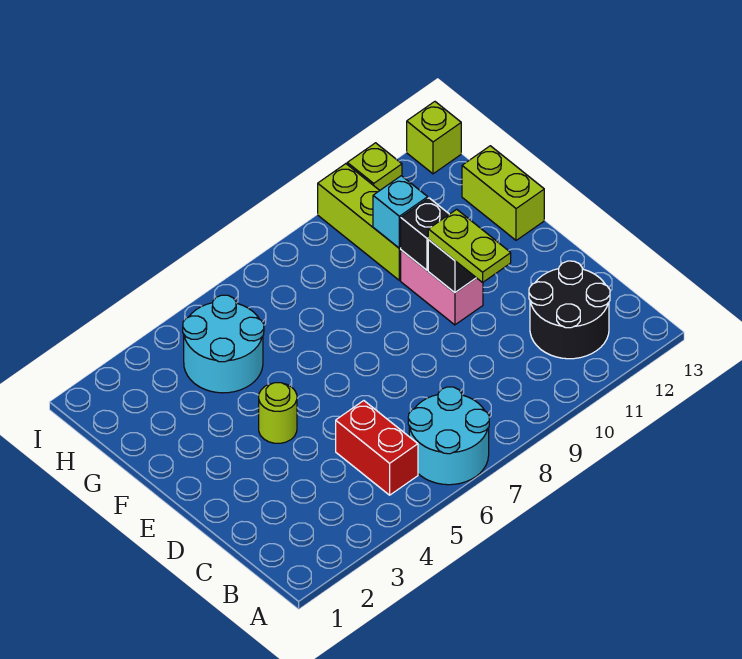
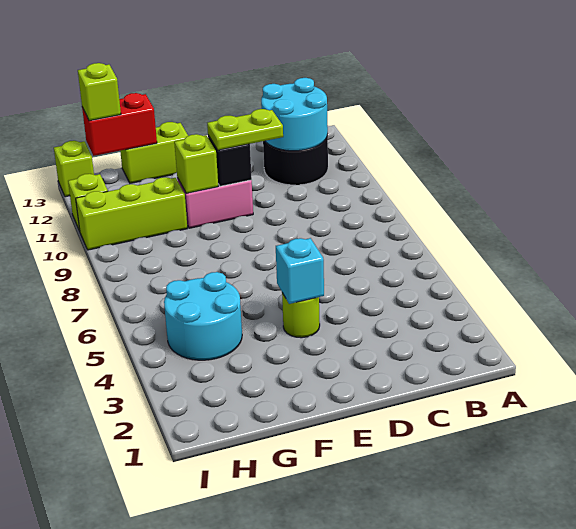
cyan round brick A6:B7 level 1 -> cyan round brick B11:C12 level 2
red brick B5:C5 level 1 -> red brick G13:H13 level 2
black brick F10 level 2 -> lime brick F10 level 2
cyan brick G10 level 2 -> cyan brick E4 level 2
none -> lime brick H13 level 3

